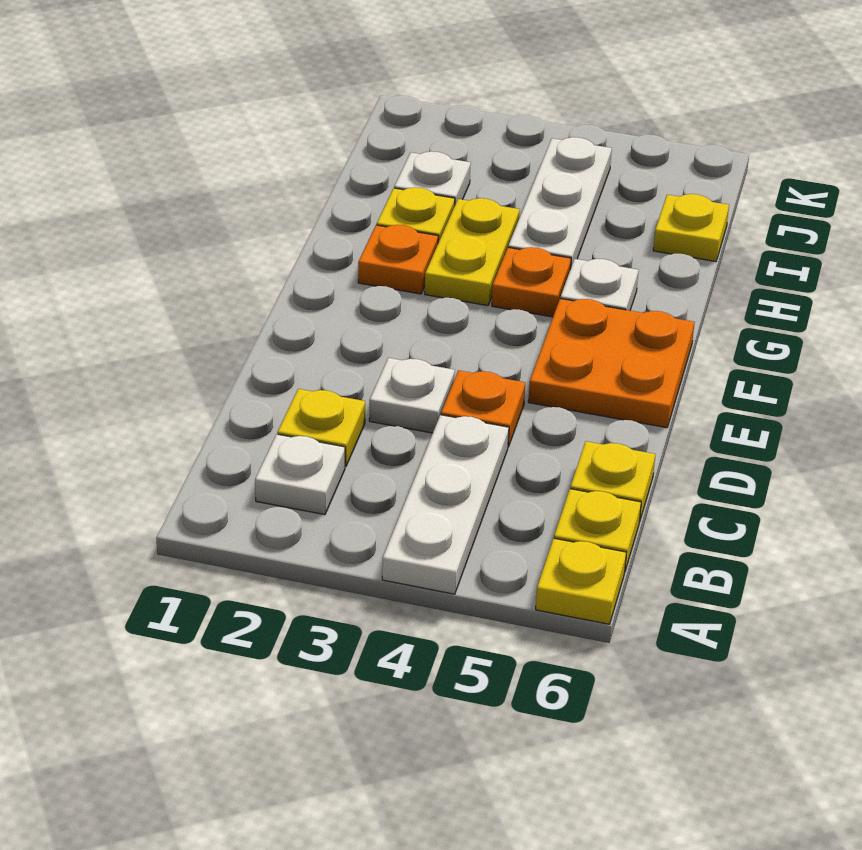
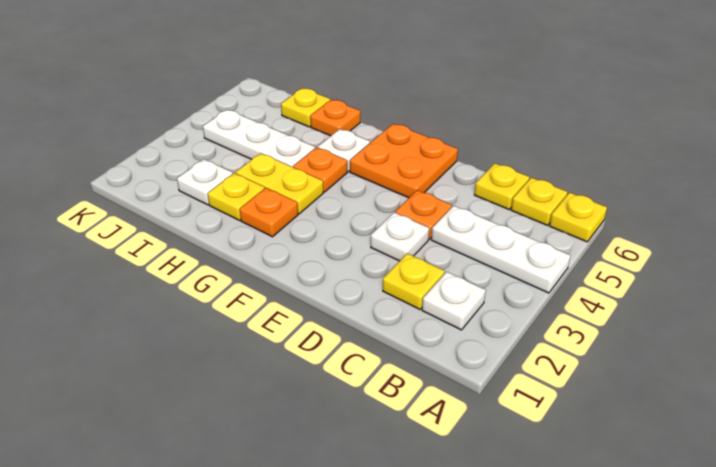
none -> orange plate H6 level 1

